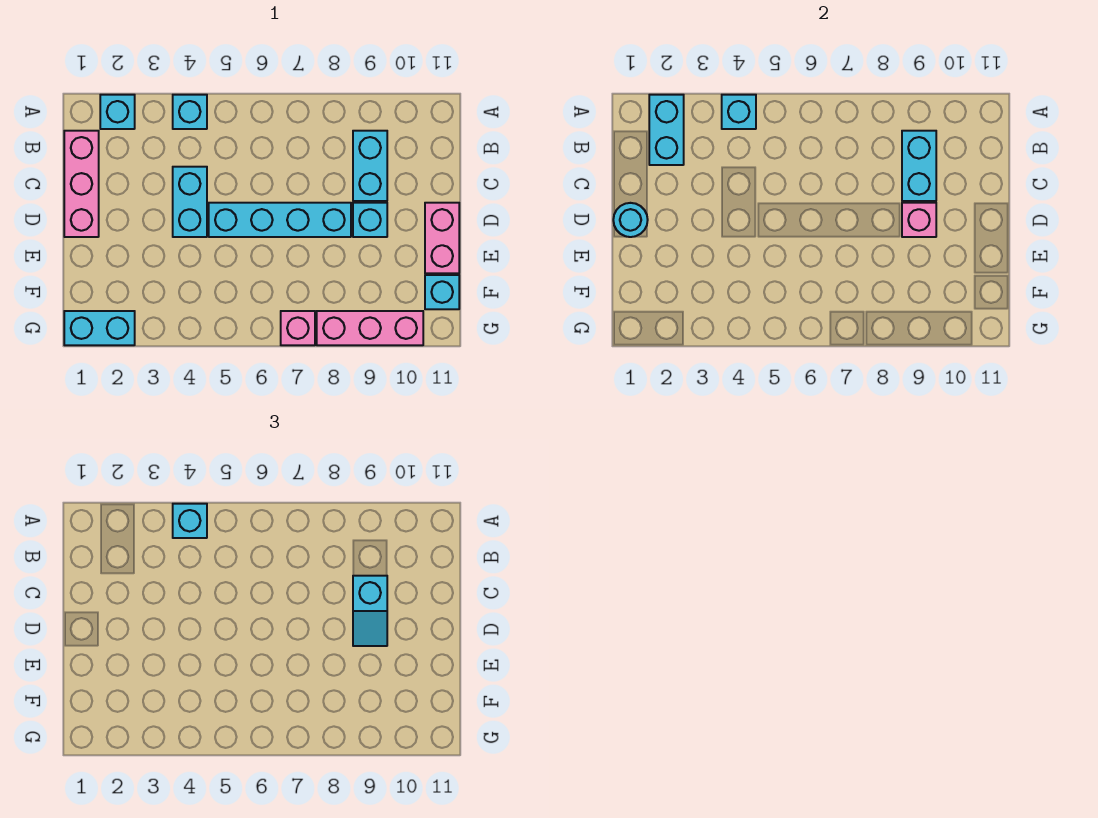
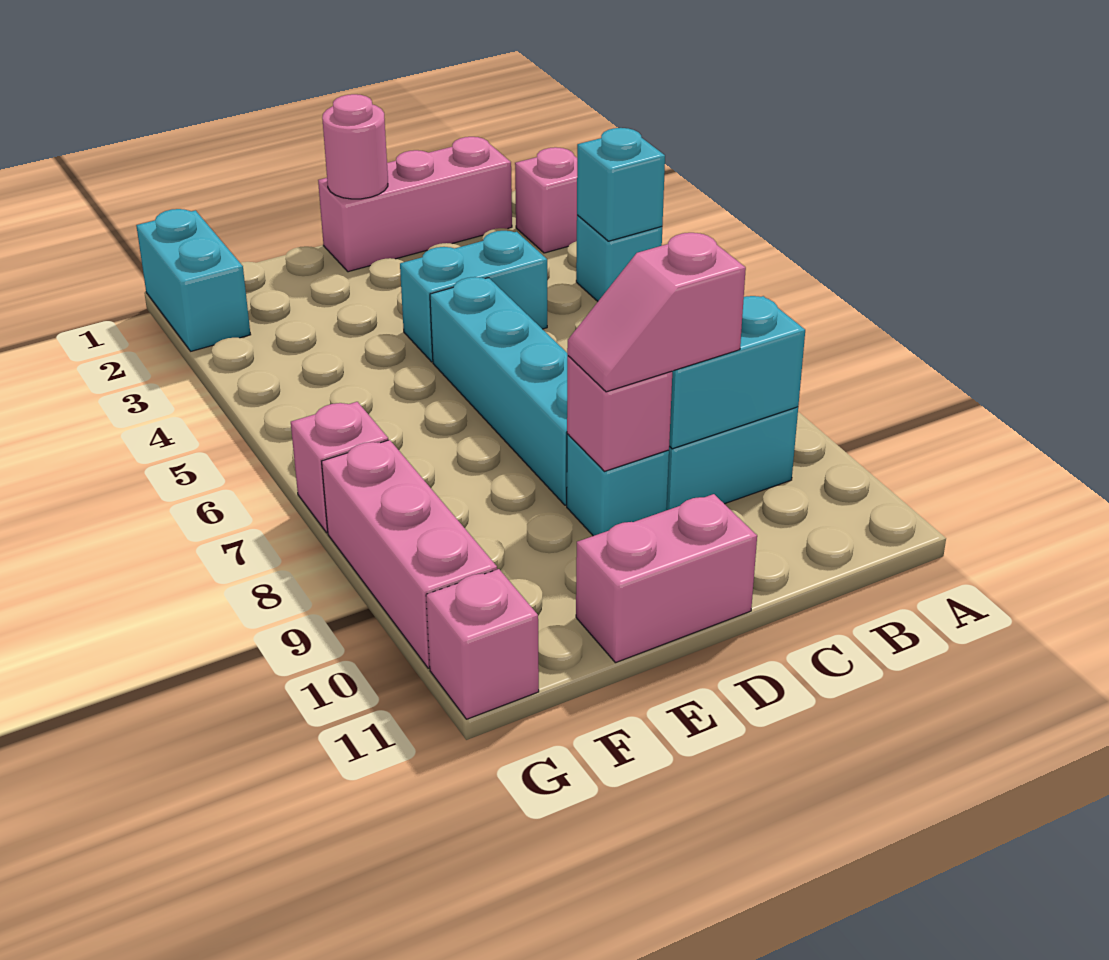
cyan brick A2 level 1 -> pink brick A2 level 1
cyan brick A2:B2 level 2 -> none
cyan brick A4 level 3 -> none
cyan slope C9:D9 level 3 top C -> pink slope C9:D9 level 3 top C
cyan round brick D1 level 2 -> pink round brick D1 level 2
cyan brick F11 level 1 -> none
none -> pink brick G11 level 1

